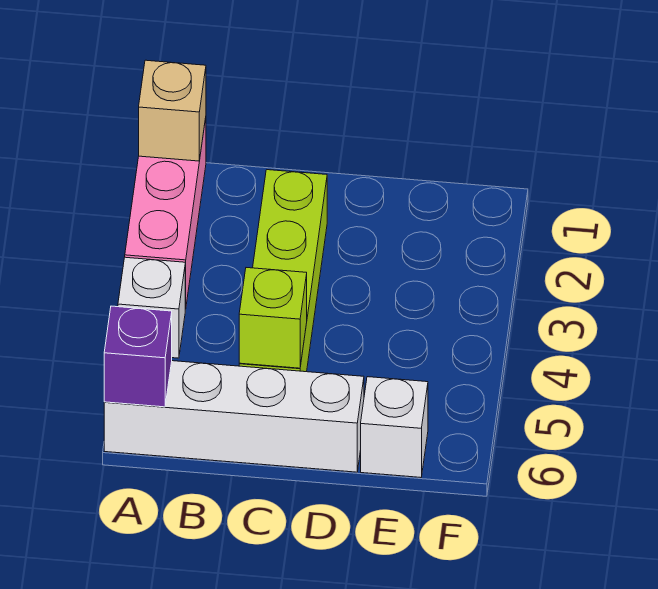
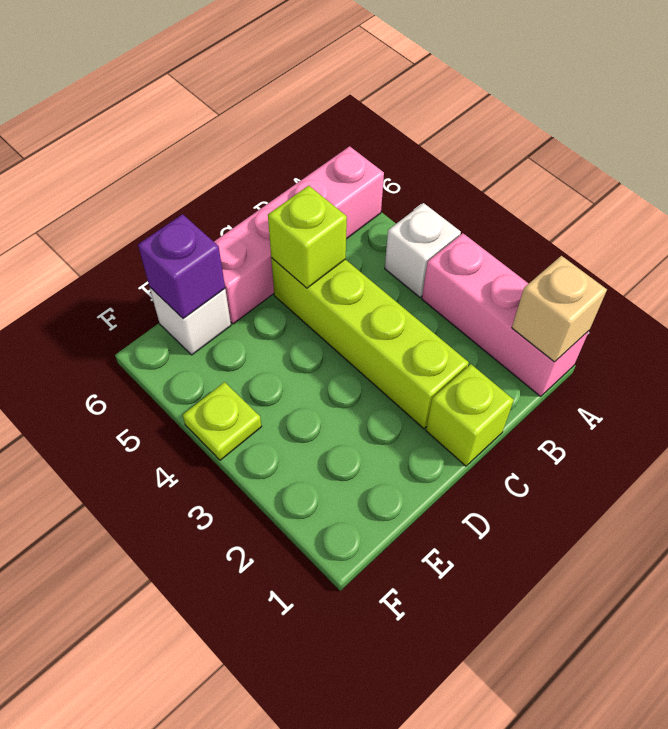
white brick A6:D6 level 1 -> pink brick A6:D6 level 1
purple brick A6 level 2 -> purple brick E6 level 2
none -> lime brick C1 level 1
none -> lime plate F4 level 1

